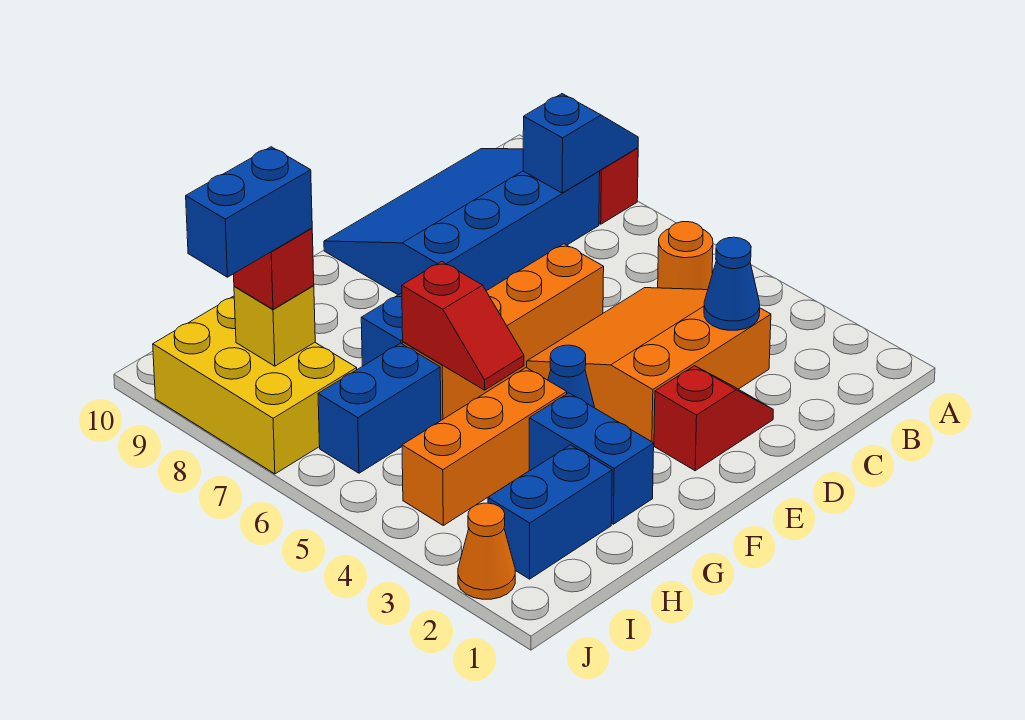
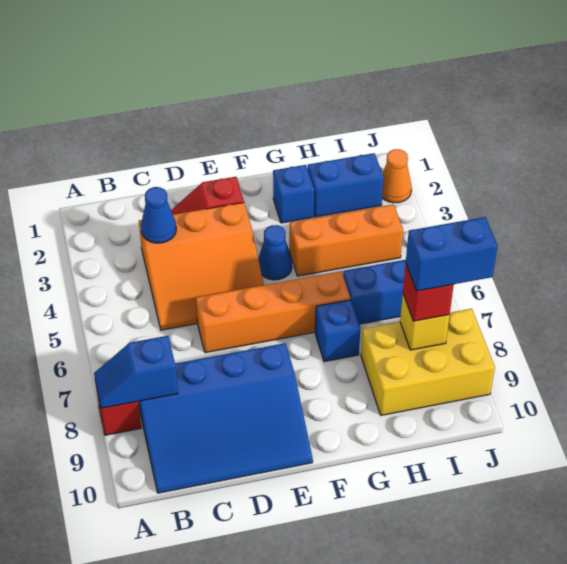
orange round brick B5 level 1 -> none
blue brick G2:G3 level 1 -> blue brick G2 level 1
red slope G5:G6 level 2 top 6 -> none
yellow brick I7:J9 level 1 -> yellow brick H8:J9 level 1

